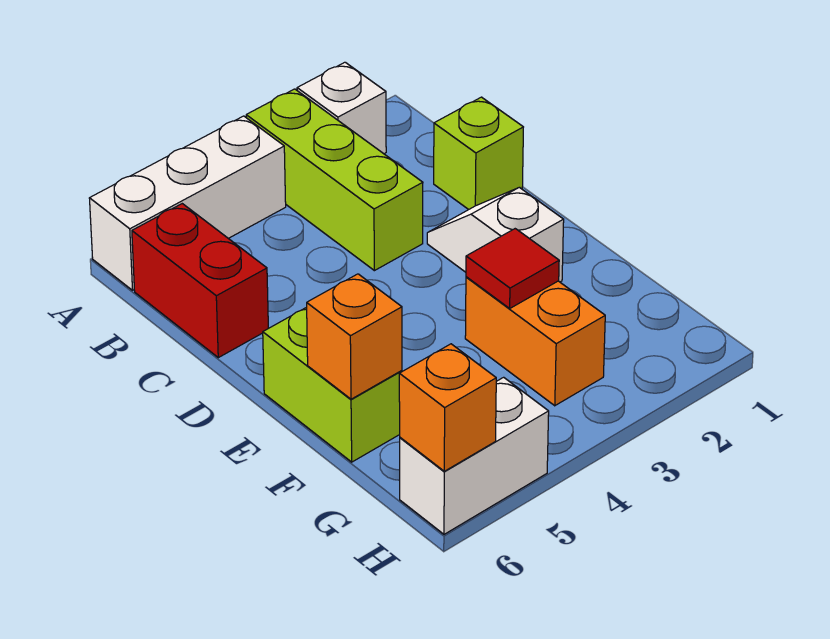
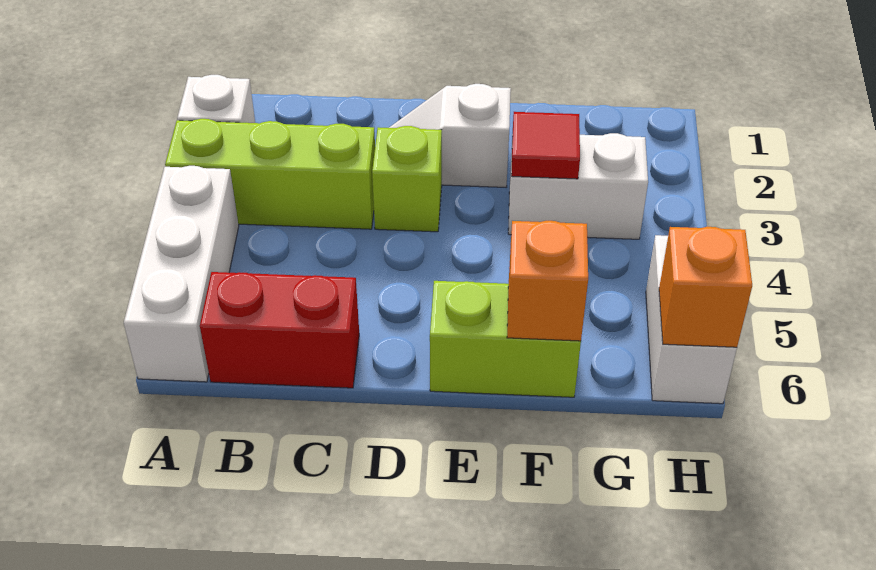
lime brick C1 level 1 -> lime brick D3 level 1
orange brick F3:G3 level 1 -> white brick F3:G3 level 1

